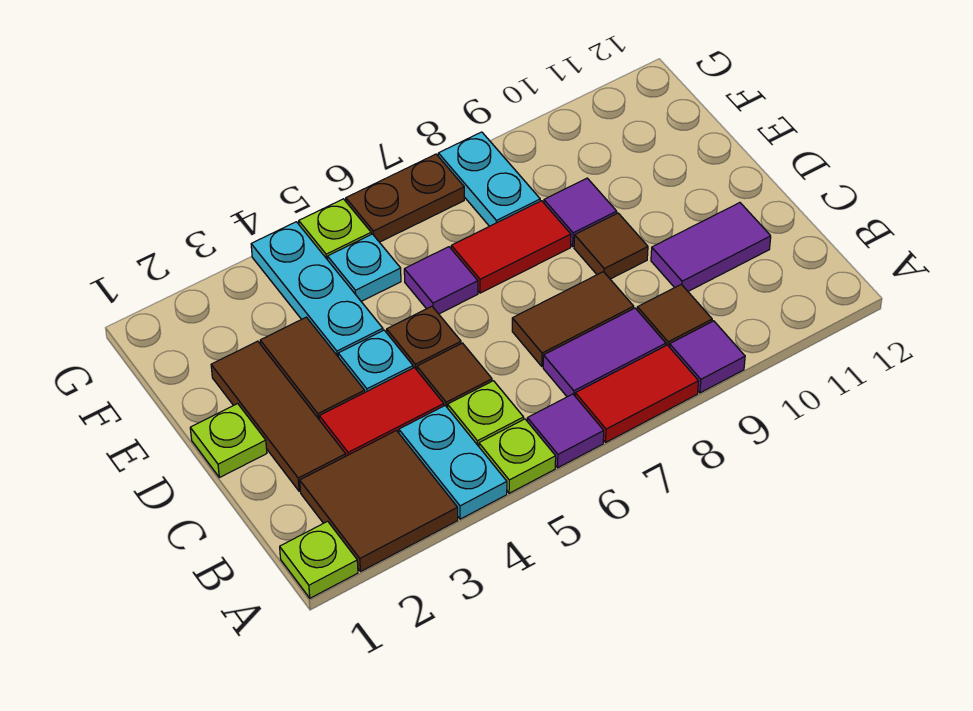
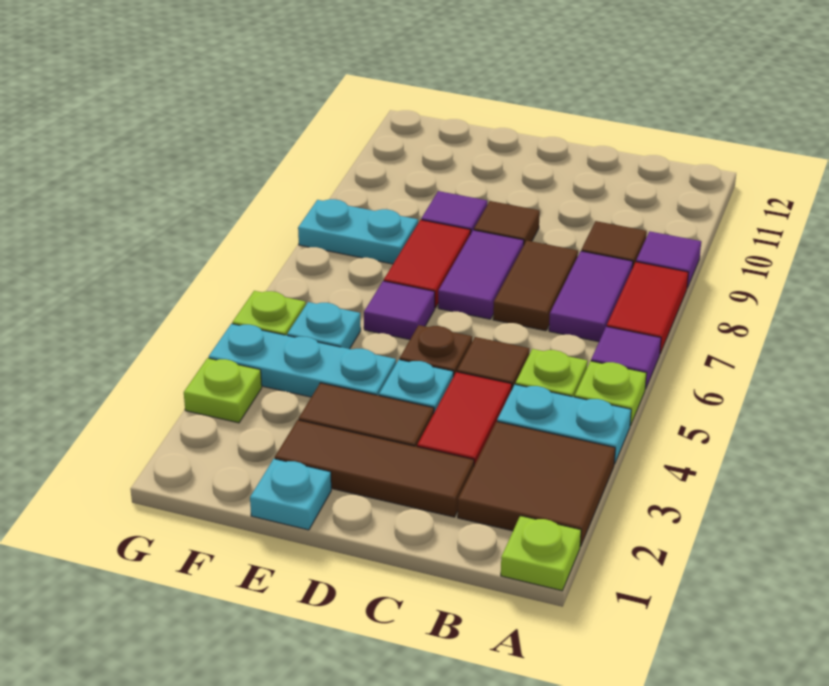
purple tile C10:C11 level 1 -> purple tile D7:D8 level 1
lime plate D1 level 1 -> lime plate G3 level 1
none -> cyan plate E1 level 1
brown plate G6:G7 level 1 -> none

